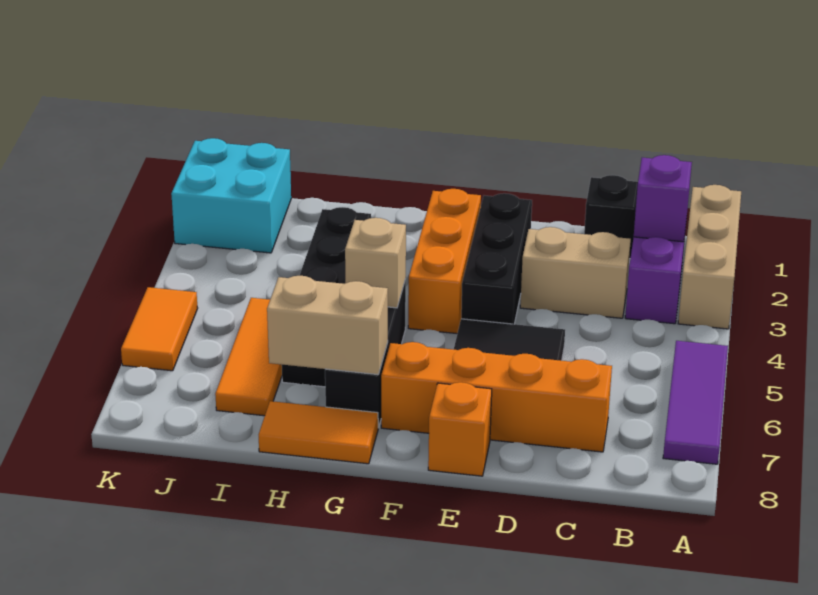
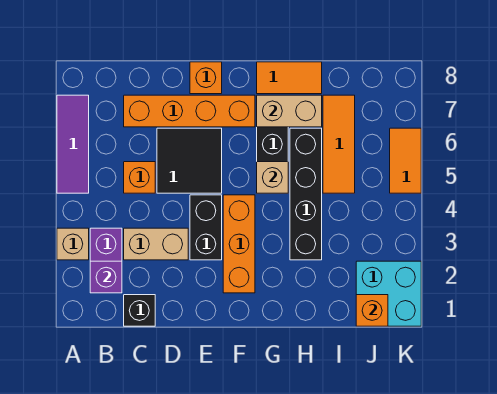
tan brick A1:A3 level 1 -> tan brick A3 level 1
none -> orange brick C5 level 1
black brick E2:E4 level 1 -> black brick E3:E4 level 1
none -> orange brick J1 level 2

